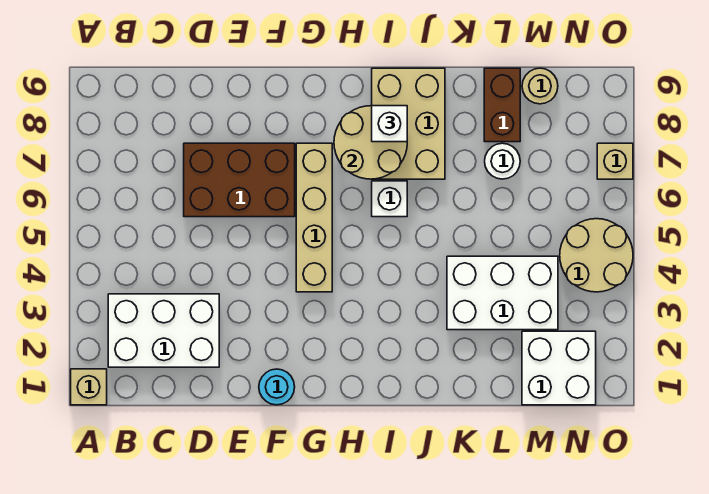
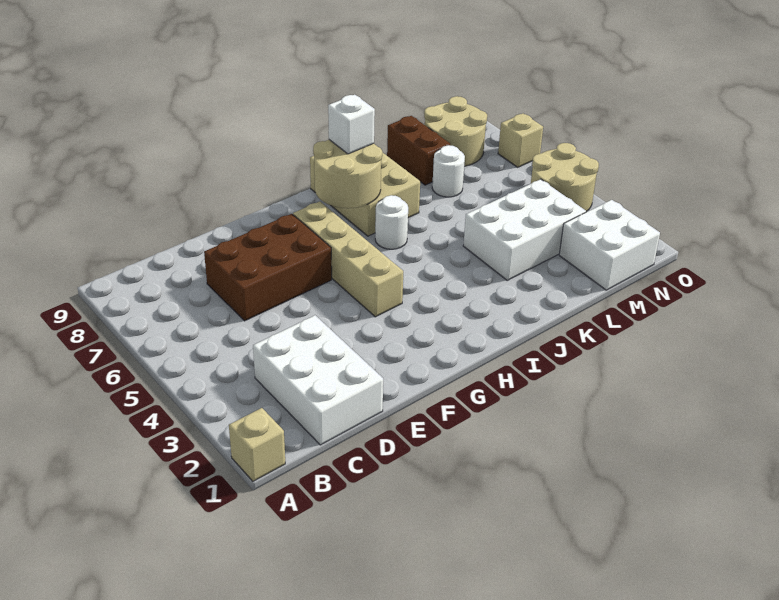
white brick B2:D3 level 1 -> white brick C1:D3 level 1
cyan round brick F1 level 1 -> none
white brick I6 level 1 -> white round brick I6 level 1
tan round brick M9 level 1 -> tan round brick M8:N9 level 1

